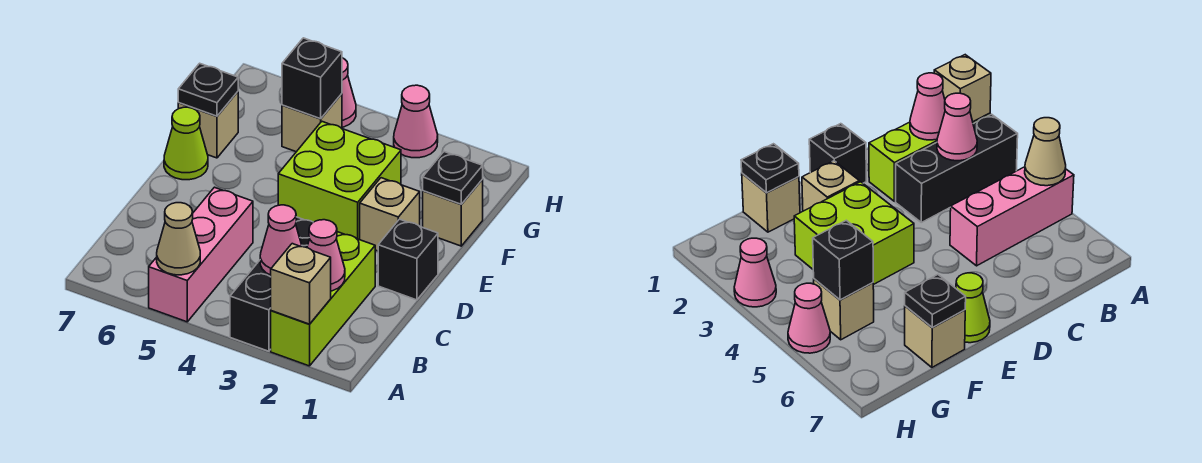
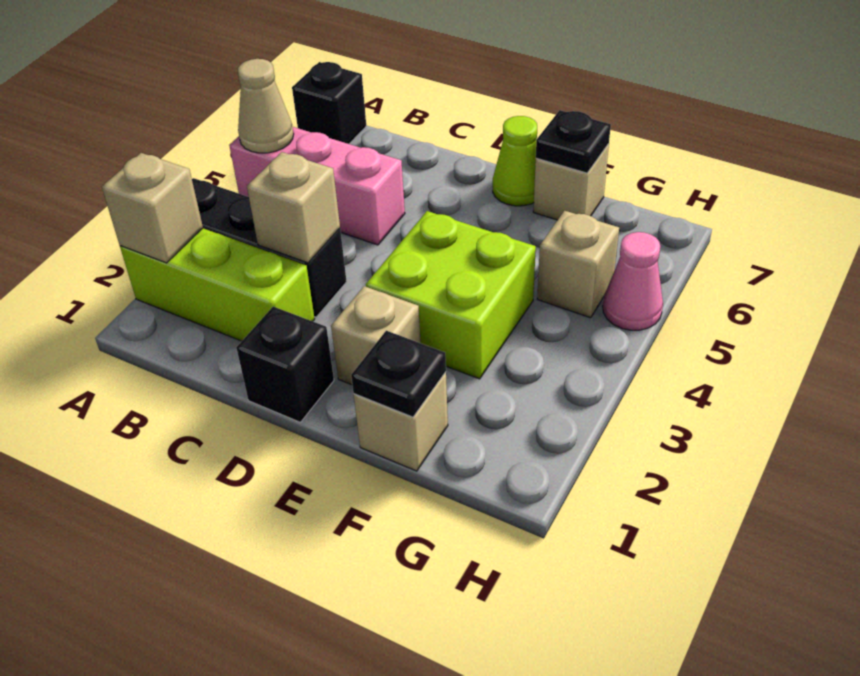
pink cone B2 level 2 -> none
pink cone B3 level 2 -> none
none -> tan brick C3 level 2
black brick G5 level 2 -> black brick A7 level 1
pink cone H3 level 1 -> none

